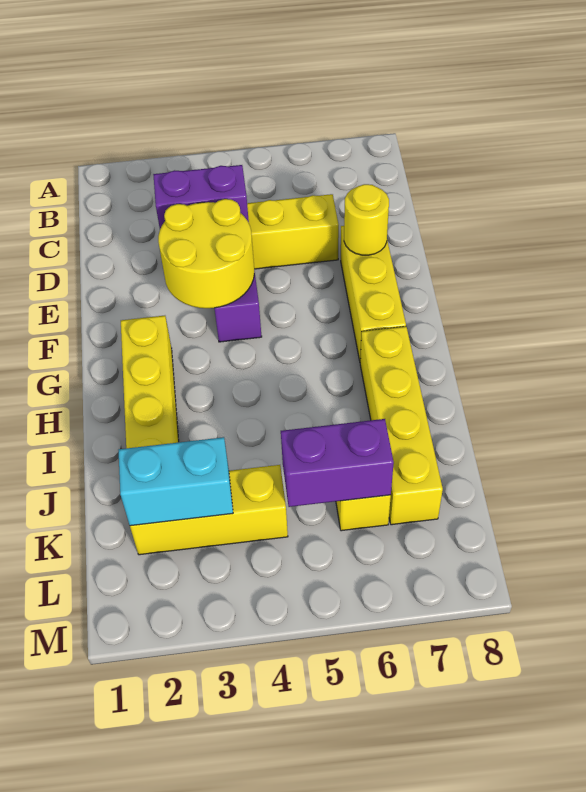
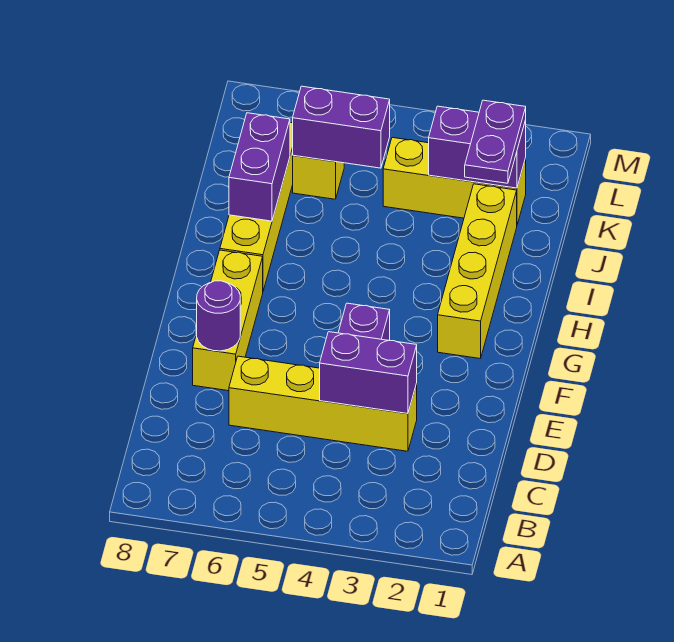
yellow round brick E3:F4 level 2 -> none
yellow round brick E7 level 2 -> purple round brick E7 level 2
none -> purple brick I7:J7 level 2
none -> purple plate J2:K2 level 3
cyan brick K2:K3 level 2 -> purple brick K2:K3 level 2

